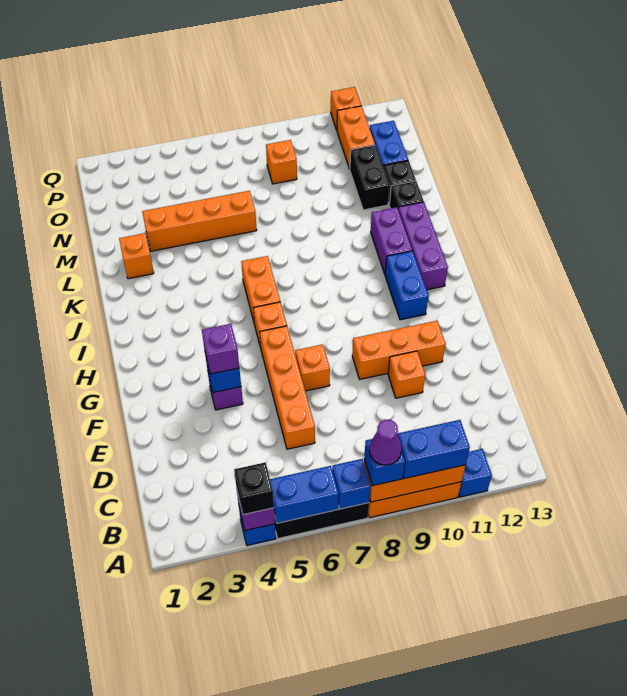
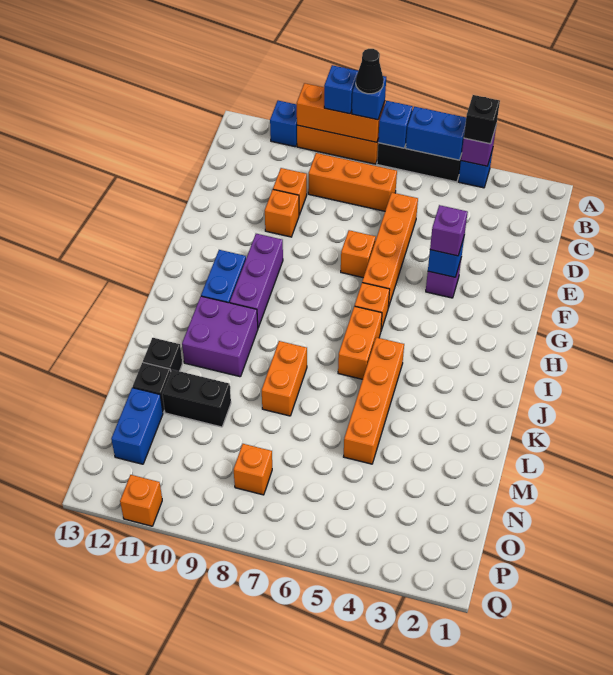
purple cone A8 level 4 -> black cone A8 level 4
blue brick A9:A10 level 3 -> blue brick A9 level 3
orange brick F9:F11 level 1 -> orange brick C7:C9 level 1
purple brick I12:K12 level 1 -> purple brick G10:I10 level 1
purple brick J11:K11 level 1 -> purple brick J10:K11 level 1
orange brick L2 level 1 -> orange brick D10 level 1
orange brick M3:M6 level 1 -> orange brick J5:M5 level 1
black brick M11:N11 level 1 -> black brick M10:M11 level 1
orange brick O11:P11 level 1 -> orange brick K8:L8 level 1

